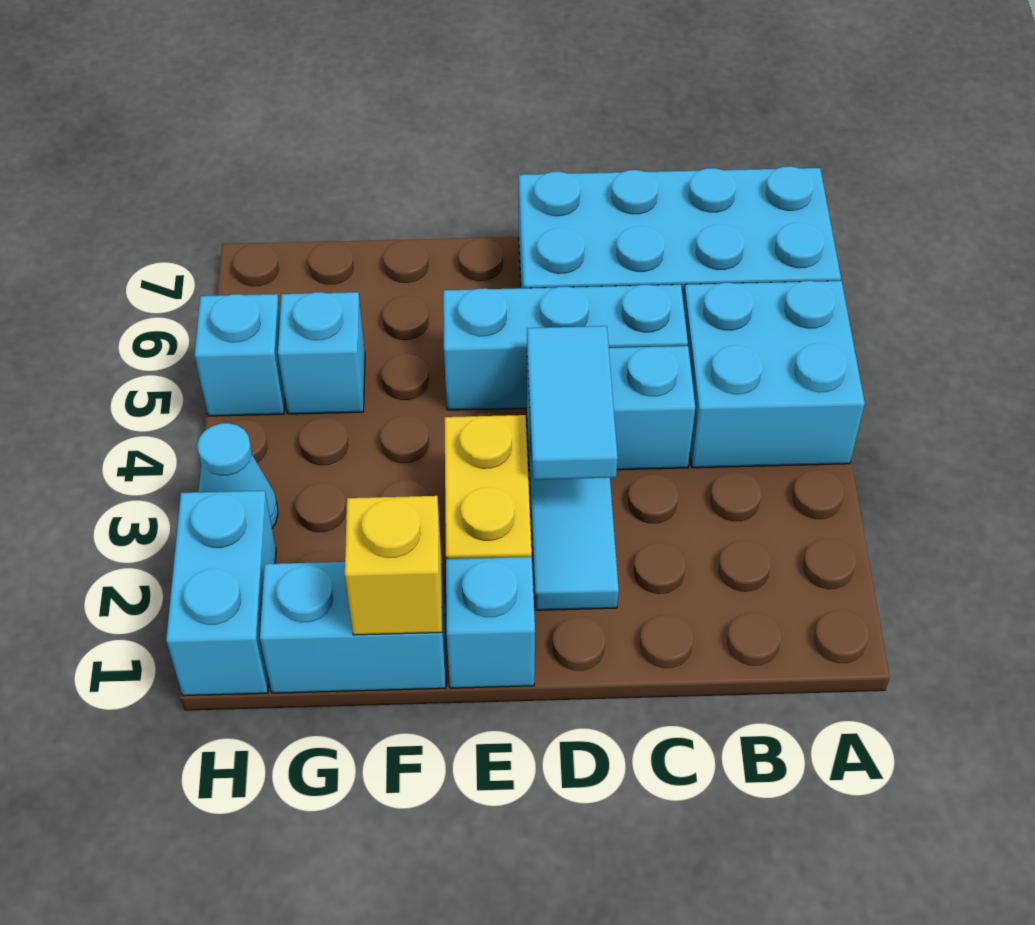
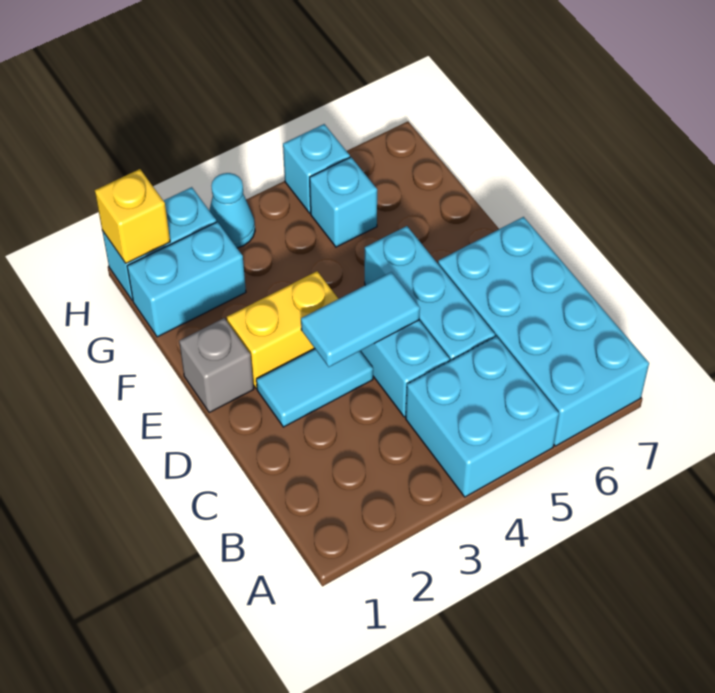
cyan brick E1 level 1 -> grey brick E1 level 1
cyan brick F1:G1 level 1 -> cyan brick G1:G2 level 1
yellow brick F1 level 2 -> yellow brick H1 level 2

